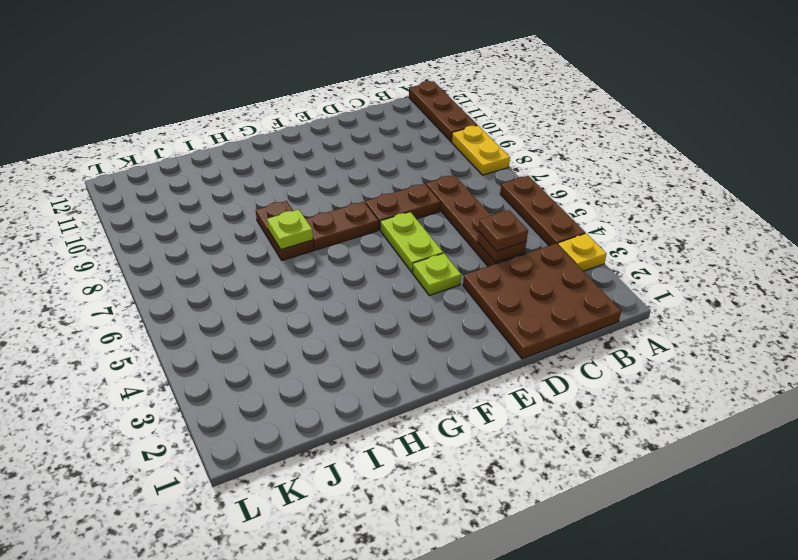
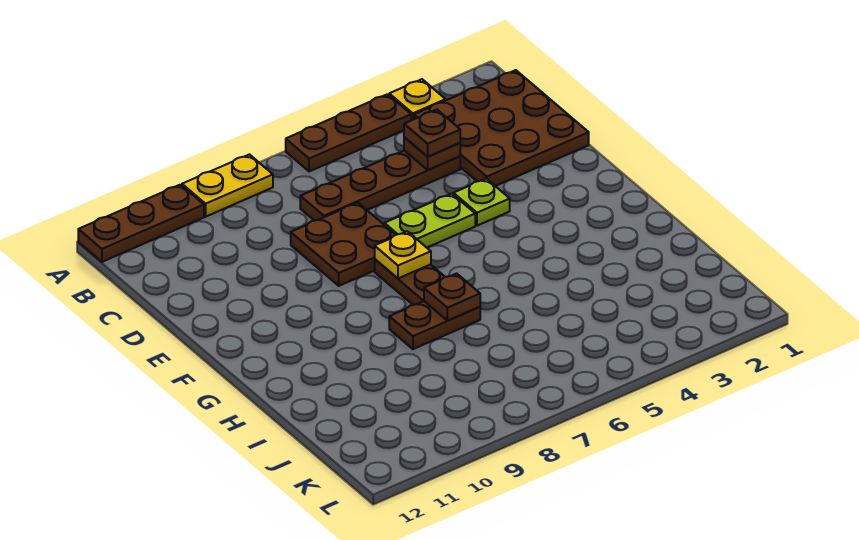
brown plate D7:E7 level 1 -> brown plate D7:E8 level 1
none -> yellow plate F7 level 2
lime plate H7 level 2 -> brown plate H7 level 2

